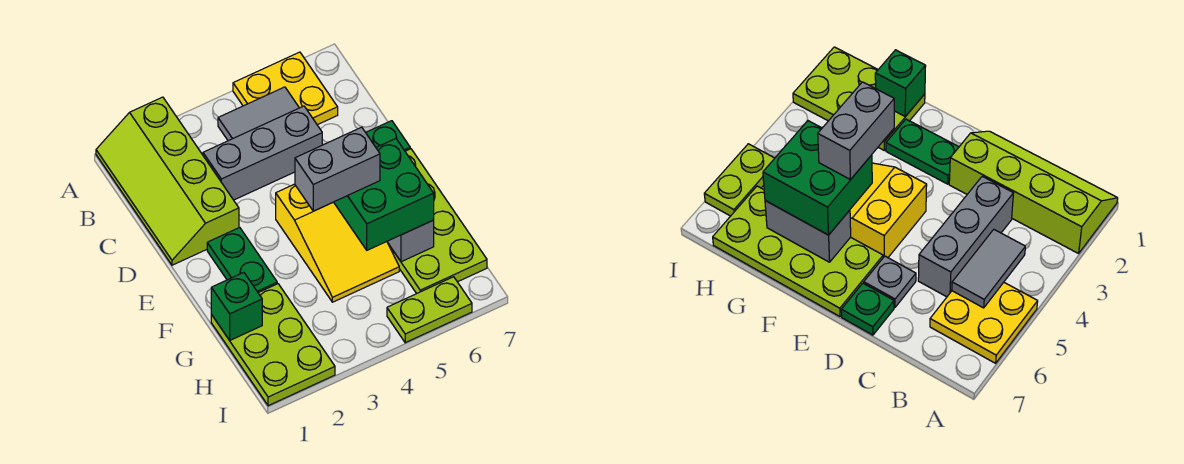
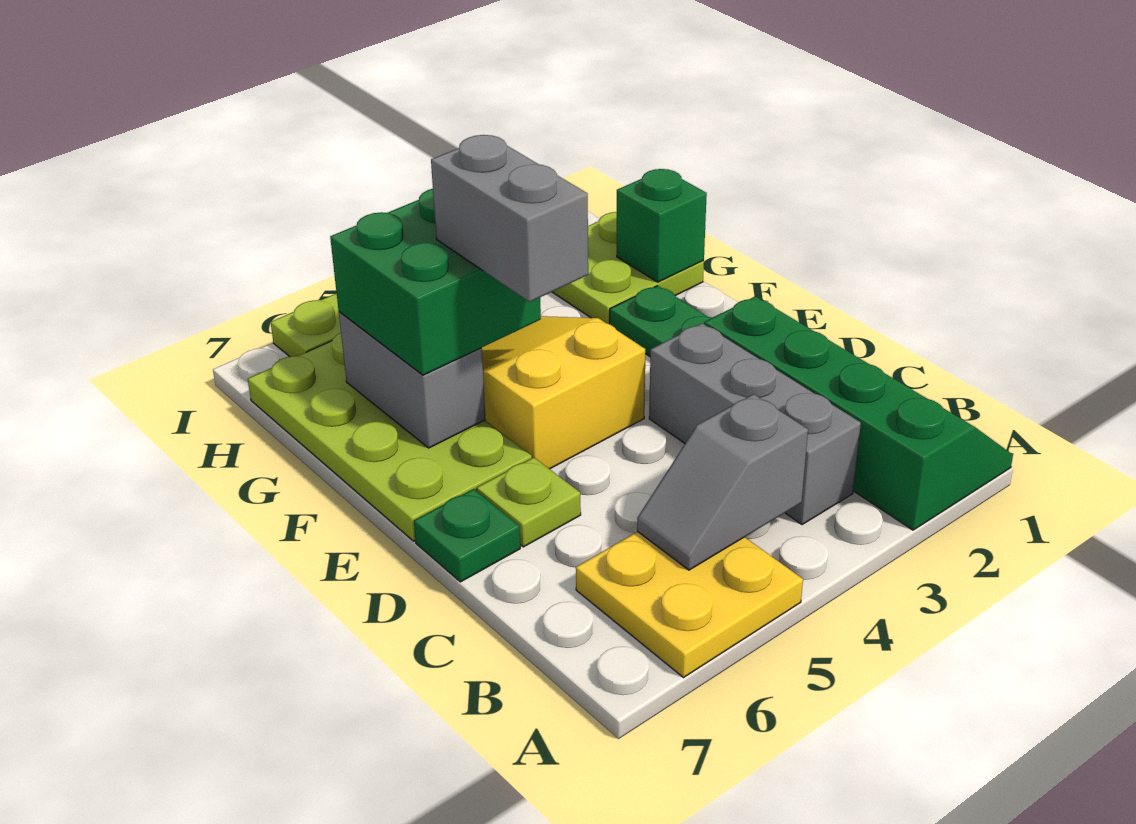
lime slope A1:D2 level 1 top 2 -> green slope A1:D2 level 1 top 2
grey tile B4:B5 level 2 -> grey slope B4:B5 level 2 top 4
grey brick C3:C5 level 1 -> grey brick B3:D3 level 1
grey plate D6 level 1 -> lime plate D6 level 1
grey brick F4:F5 level 4 -> grey brick E5:F5 level 4
lime plate G1:I2 level 1 -> lime plate G1:H2 level 1

